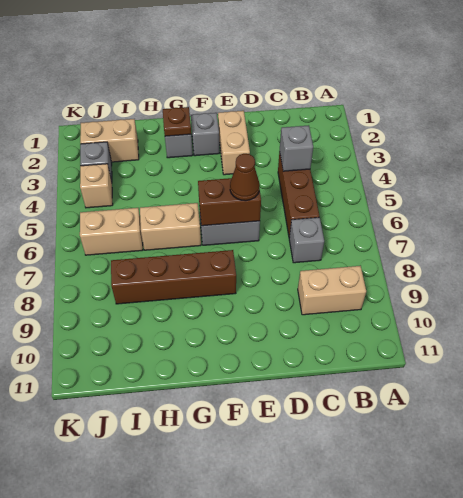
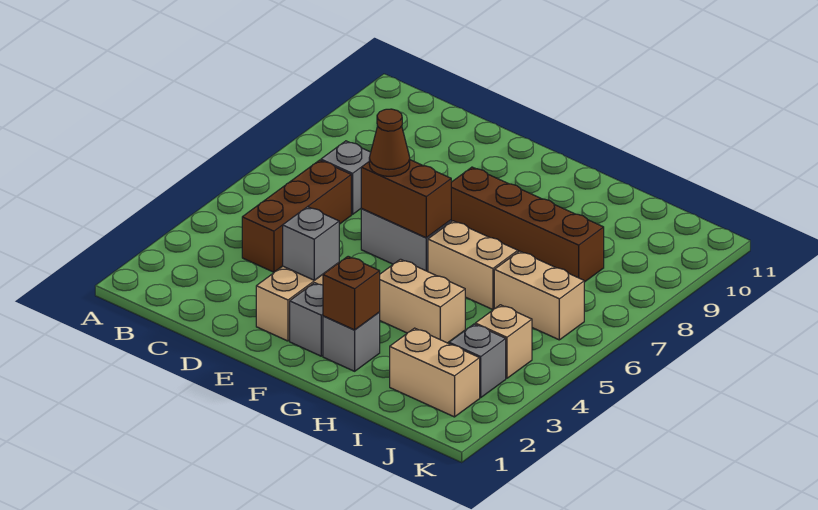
tan brick B9:C9 level 1 -> tan brick G4:H4 level 1
grey brick C4 level 2 -> grey brick E3 level 2
brown plate G2 level 2 -> brown brick G2 level 2

